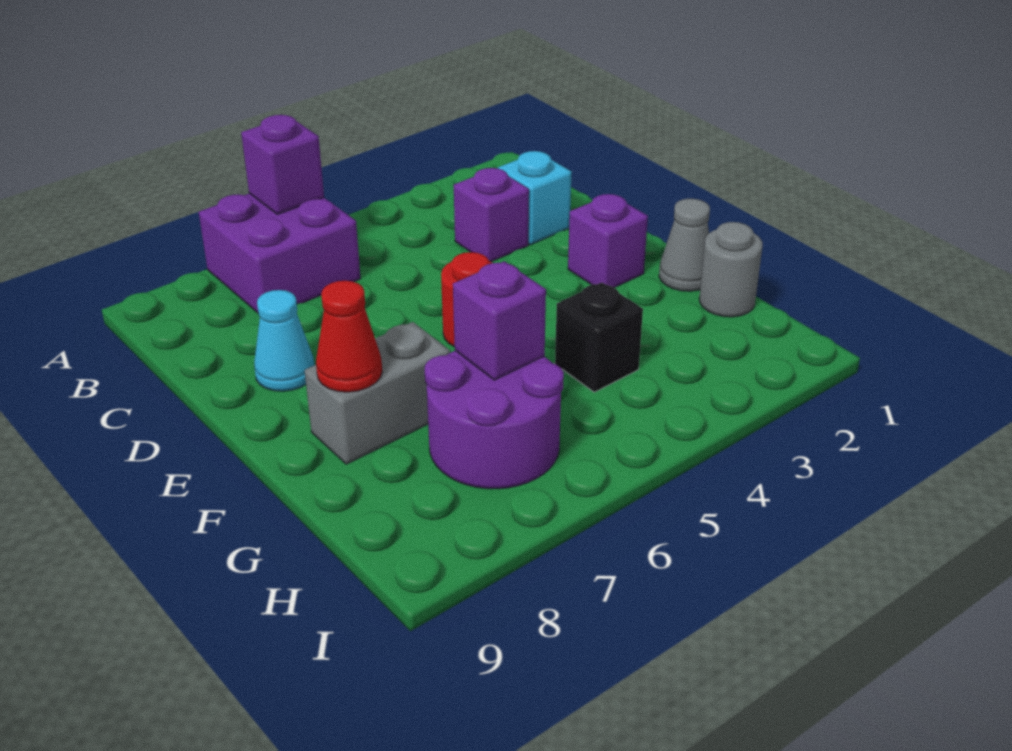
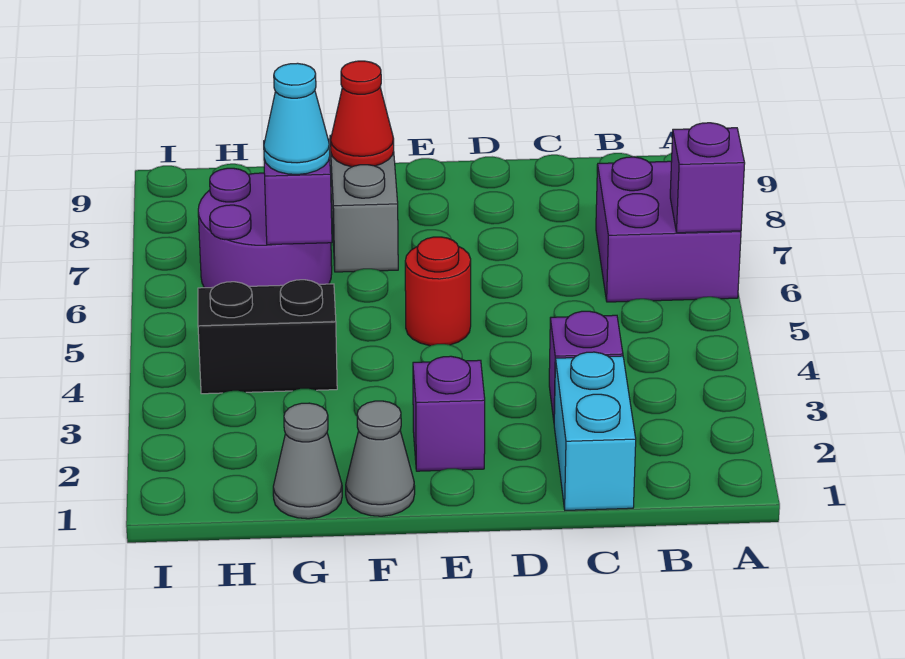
cyan brick C2 level 1 -> cyan brick C1:C2 level 1
cyan cone D8 level 1 -> cyan cone G6 level 3
grey round brick G1 level 1 -> grey cone G1 level 1
black brick G4 level 1 -> black brick G4:H4 level 1

